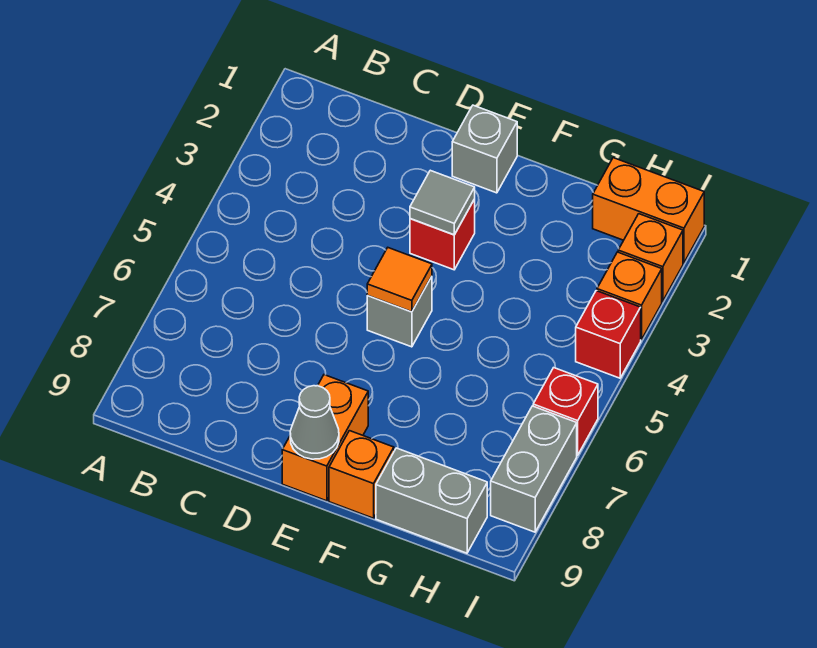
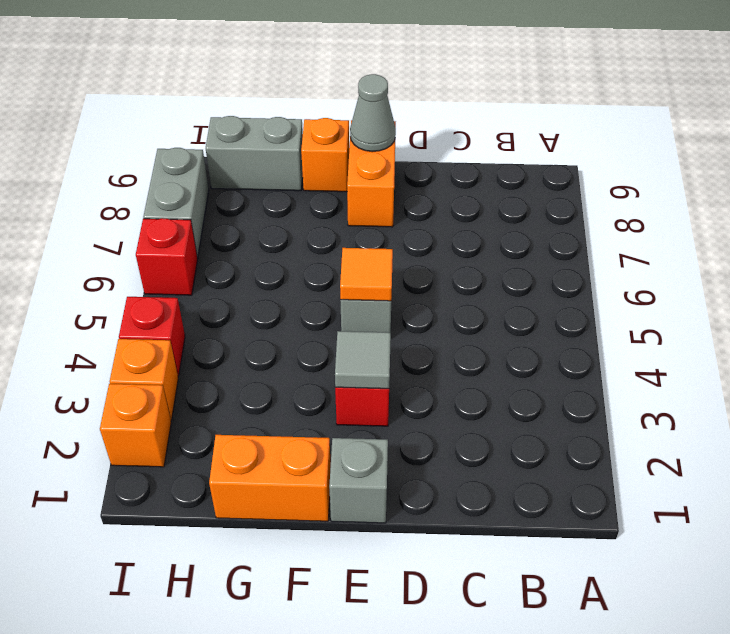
orange brick H1:I1 level 1 -> orange brick F1:G1 level 1

